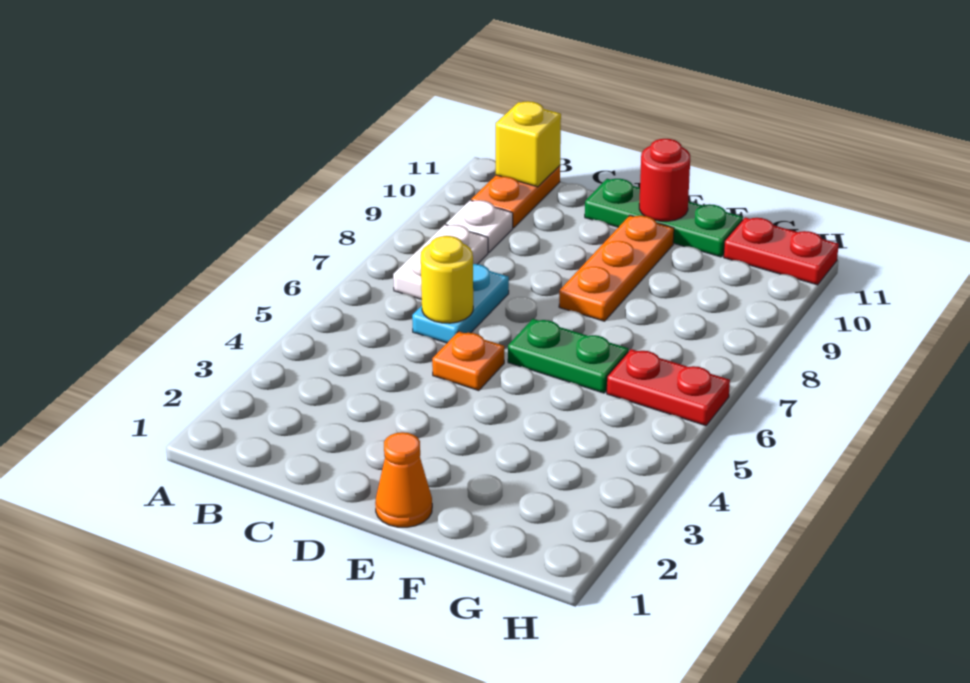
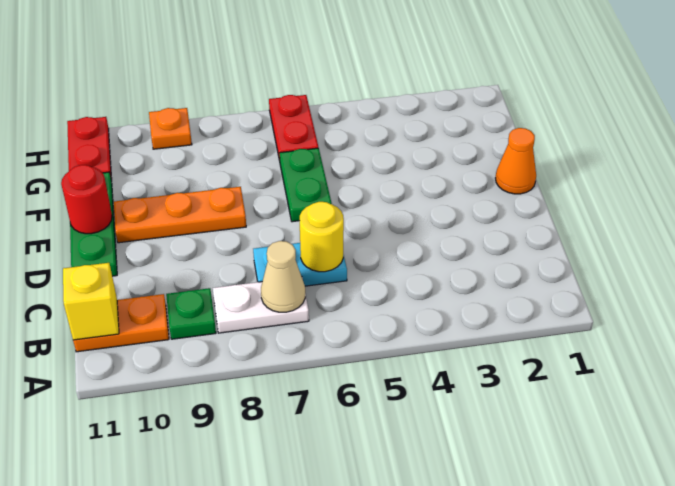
none -> tan cone B7 level 2
white plate B9 level 1 -> green plate B9 level 1
orange plate D5 level 1 -> orange plate H9 level 1

